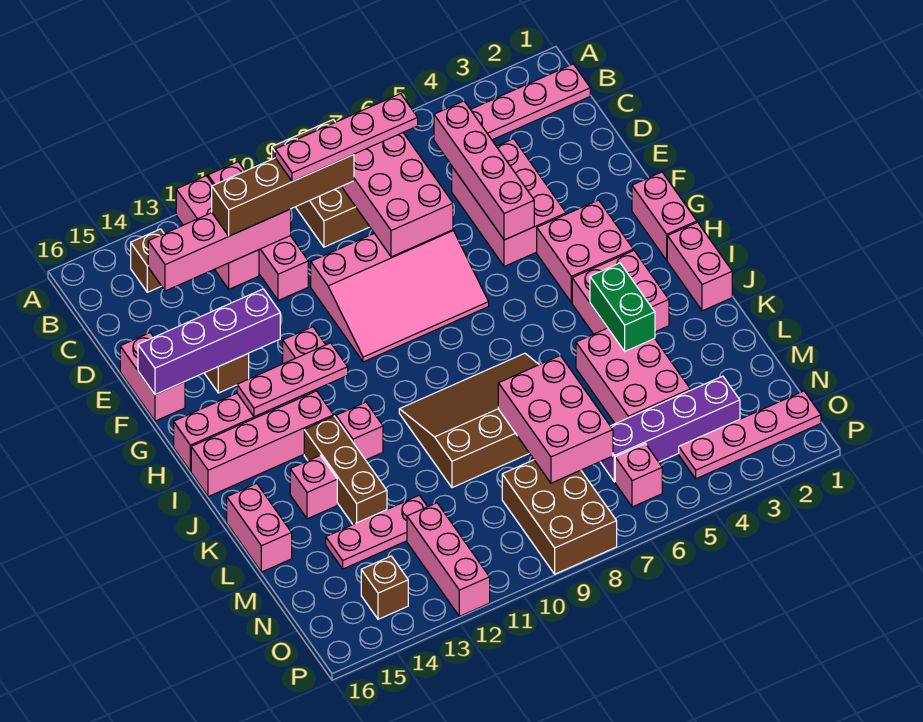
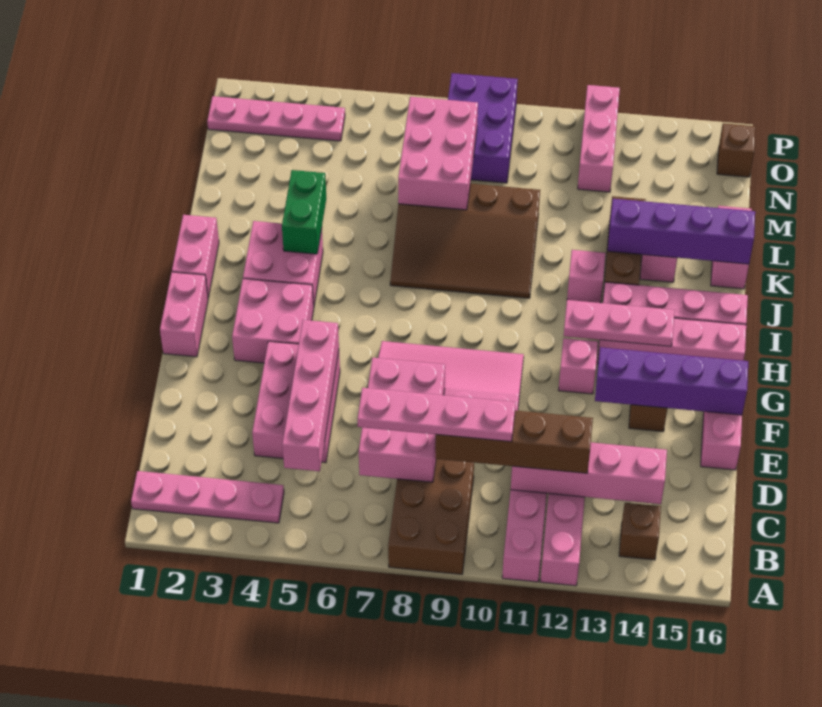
pink brick K4:M5 level 1 -> none
pink plate M12:M14 level 1 -> none
purple brick N3:N6 level 1 -> purple brick K13:K16 level 2
brown brick N8:P9 level 1 -> purple brick N8:P9 level 1
pink brick O6 level 1 -> none
brown brick O14 level 1 -> brown brick O16 level 1

